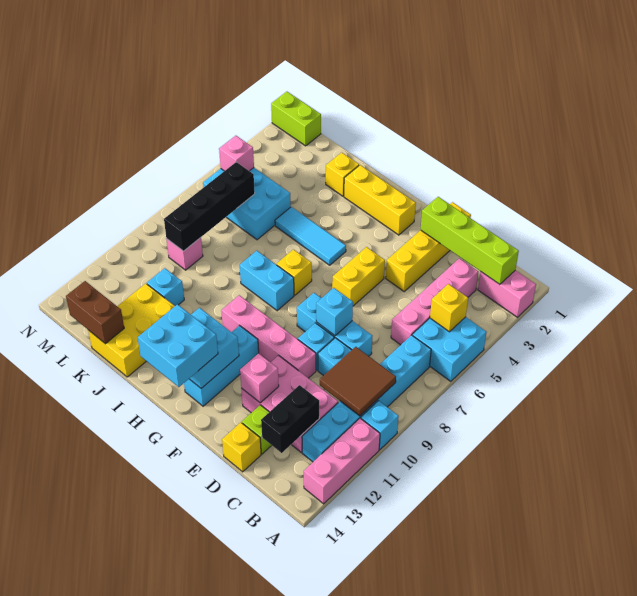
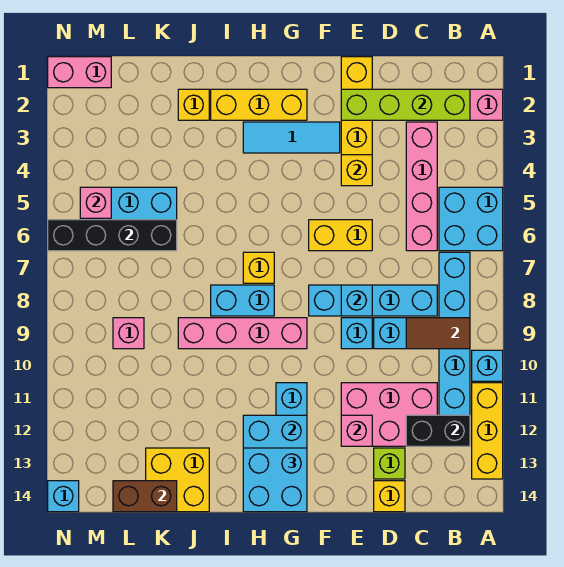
pink brick A11:A13 level 1 -> yellow brick A11:A13 level 1
yellow brick B5 level 2 -> yellow brick E4 level 2
brown tile B9:C10 level 2 -> brown tile B9:C9 level 2
black brick C12:C13 level 2 -> black brick B12:C12 level 2
cyan brick D8:F8 level 1 -> cyan brick C8:F8 level 1
pink brick E10:H10 level 1 -> pink brick G9:J9 level 1
yellow brick F5:F6 level 1 -> yellow brick E6:F6 level 1
cyan tile H5:J5 level 1 -> cyan tile F3:H3 level 1
yellow brick J12:K14 level 1 -> yellow brick J13:K14 level 1
cyan brick K11 level 1 -> cyan brick N14 level 1
black brick L6:L9 level 2 -> black brick K6:N6 level 2
lime brick M1:N1 level 1 -> pink brick M1:N1 level 1

